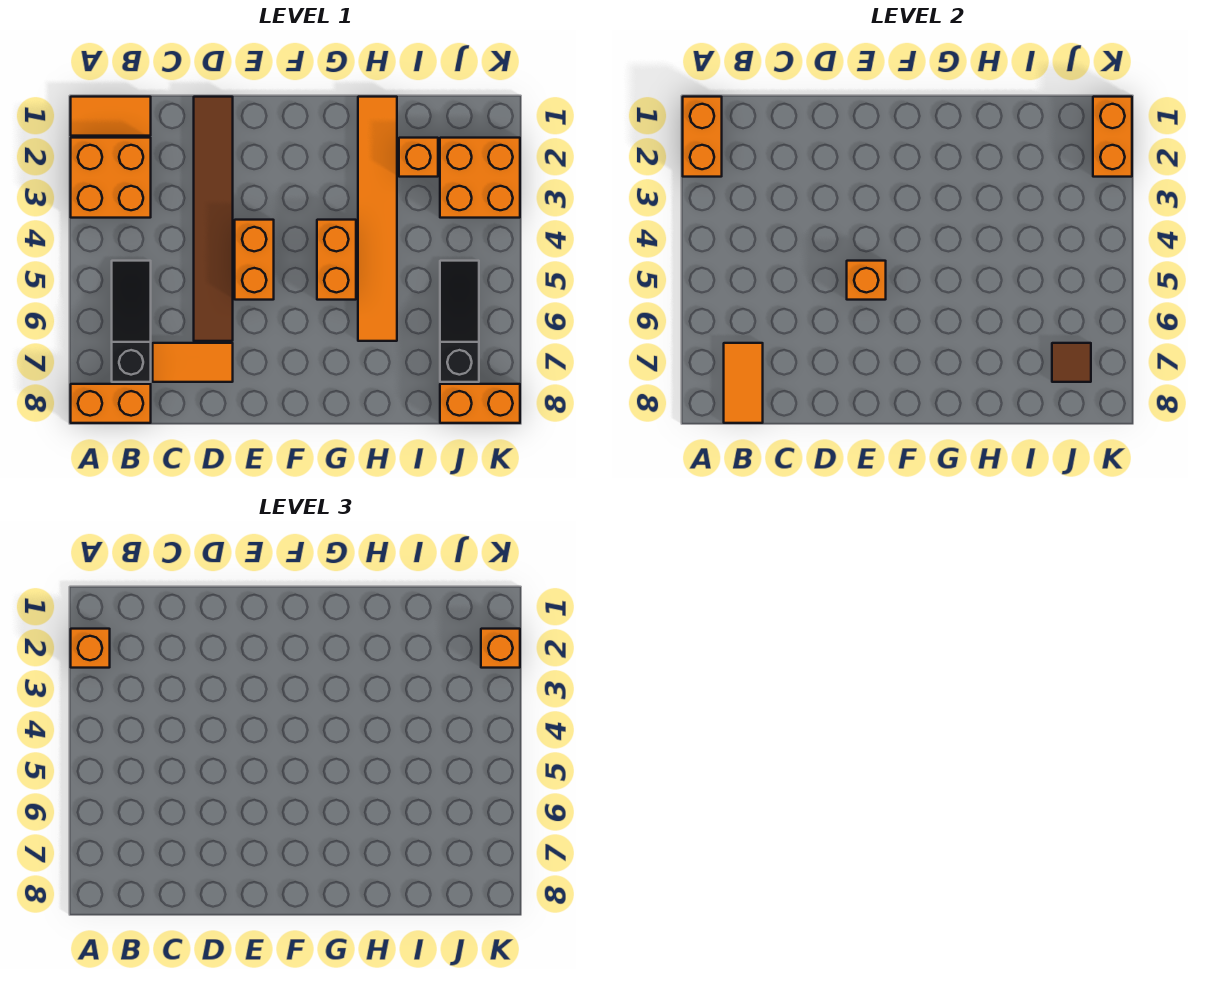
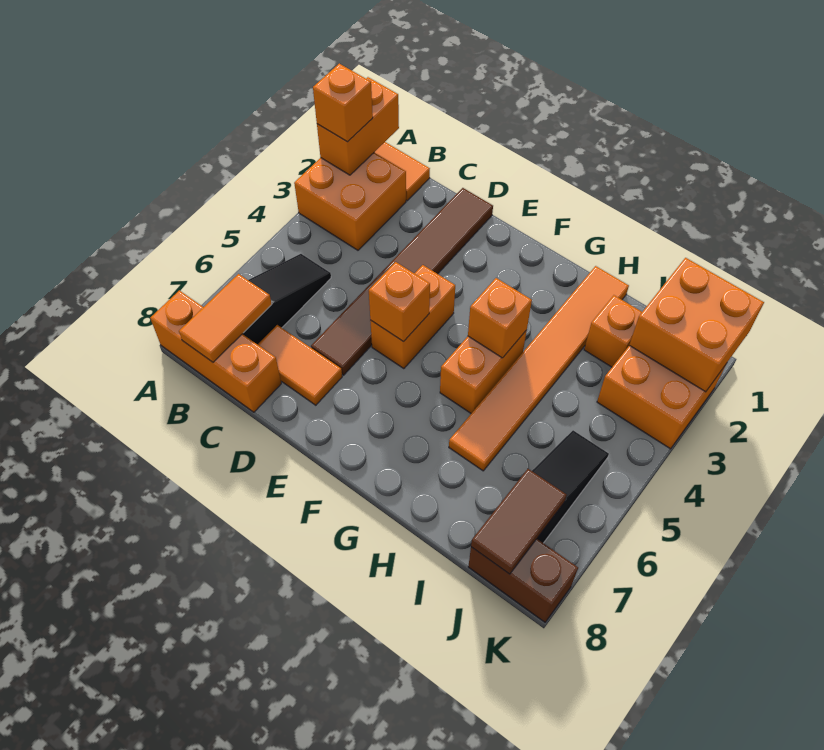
orange brick A8:B8 level 1 -> orange brick A8:C8 level 1
brown tile J7 level 2 -> brown tile J7:J8 level 2
orange brick J8:K8 level 1 -> brown brick J8:K8 level 1
orange brick K1:K2 level 2 -> orange brick J1:K2 level 2
orange brick K2 level 3 -> orange brick G4 level 2

